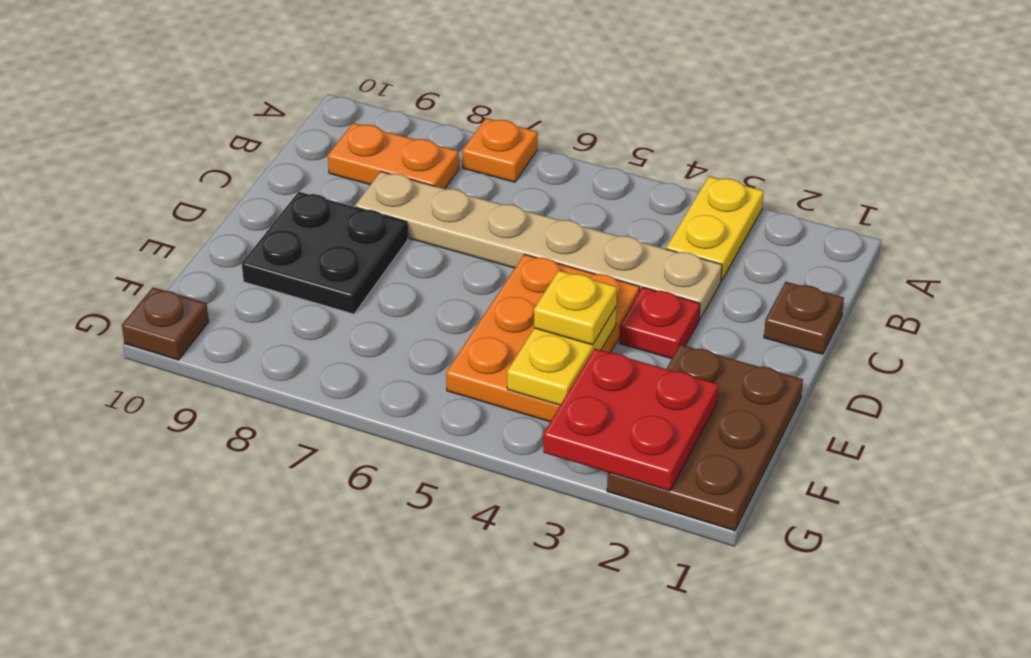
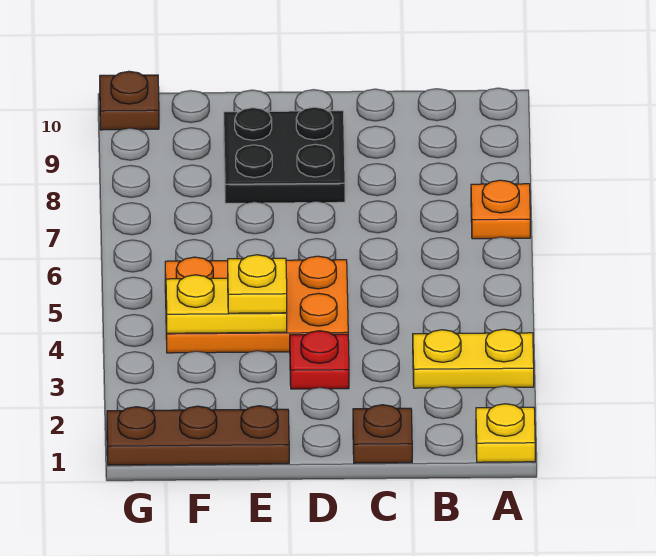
none -> yellow plate A1 level 1
orange plate B8:B9 level 1 -> none
tan plate C3:C8 level 1 -> none
brown plate E1:G2 level 1 -> brown plate E1:G1 level 1
red plate F2:G3 level 2 -> none

